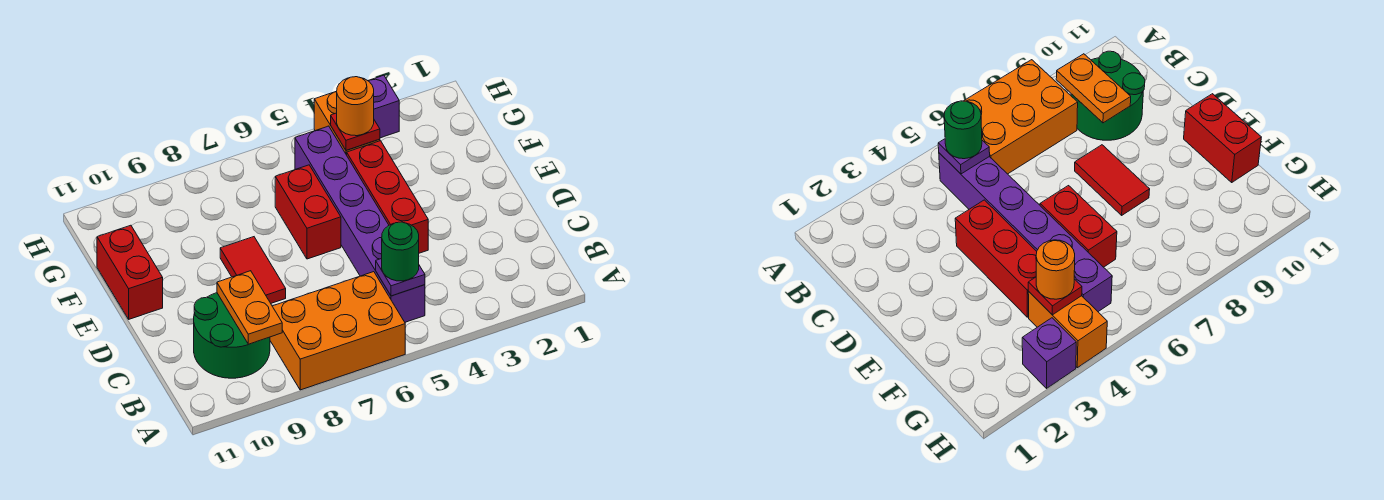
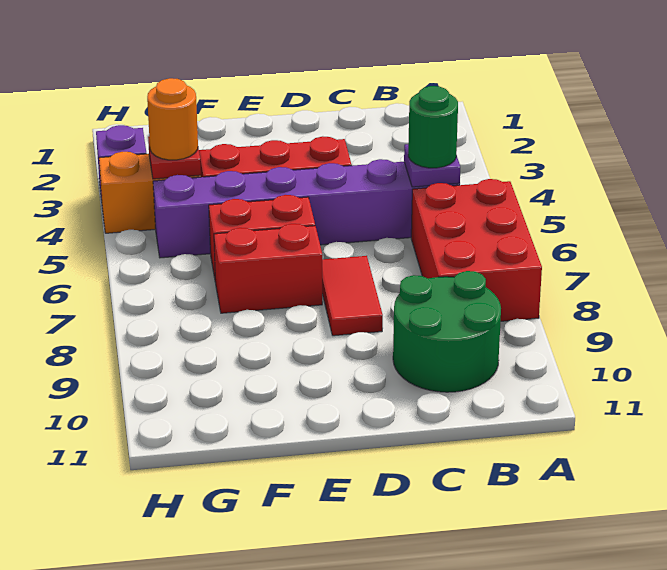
orange brick A6:B8 level 1 -> red brick A6:B8 level 1
orange plate B9:C9 level 2 -> none
red tile D8:E8 level 1 -> red tile D7:D8 level 1
red brick E11:F11 level 1 -> red brick E7:F7 level 1

